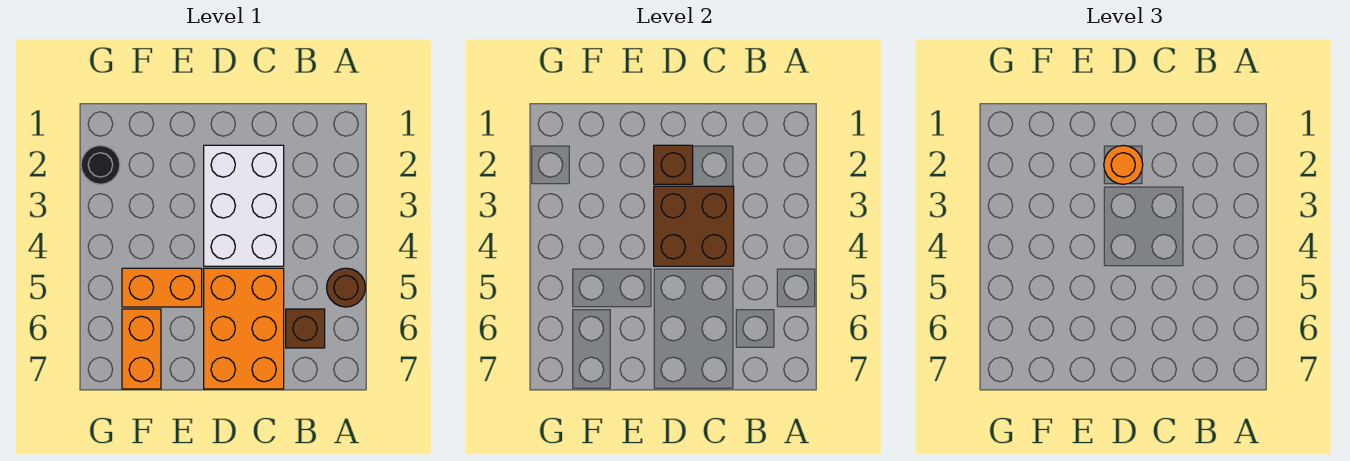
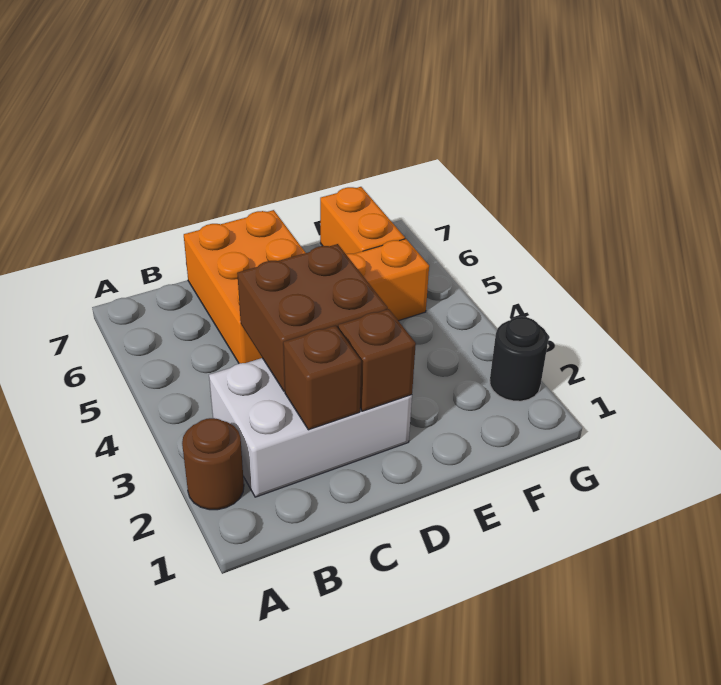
brown round brick A5 level 1 -> brown round brick A2 level 1
brown brick B6 level 1 -> brown brick C2 level 2
white brick C2:D4 level 1 -> white brick B2:D3 level 1
orange round brick D2 level 3 -> none

